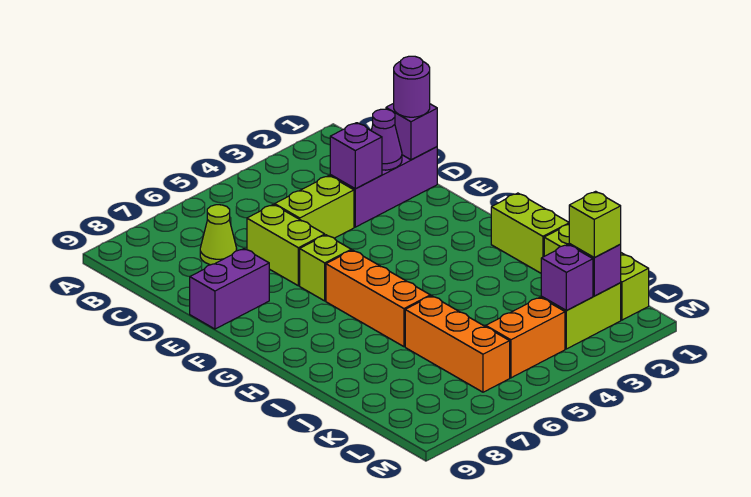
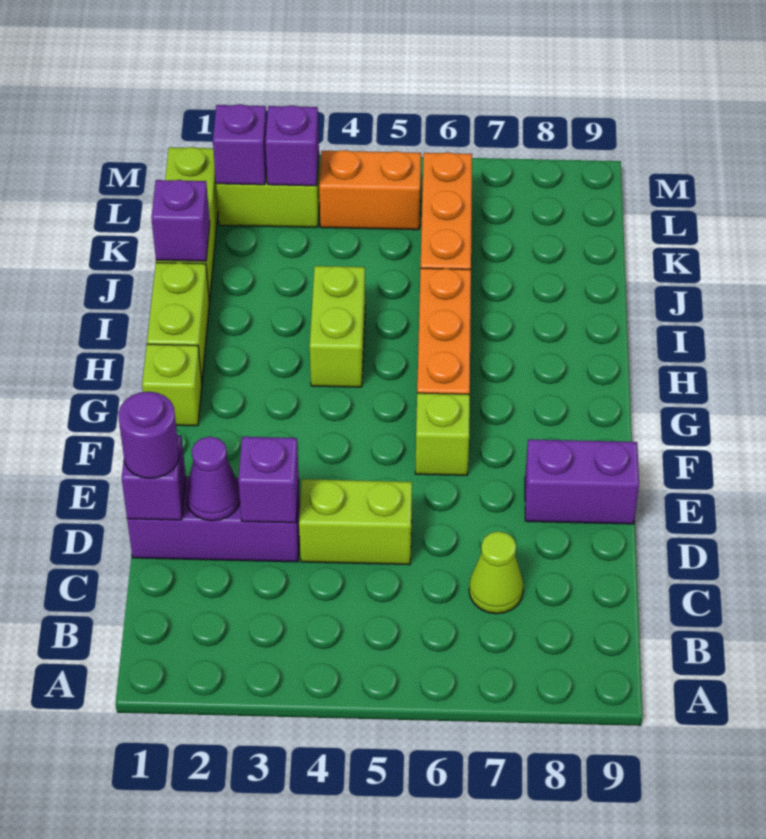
lime brick D6:E6 level 1 -> lime brick H4:I4 level 1
none -> purple brick J1 level 2
lime brick L2 level 3 -> lime brick G1 level 1

